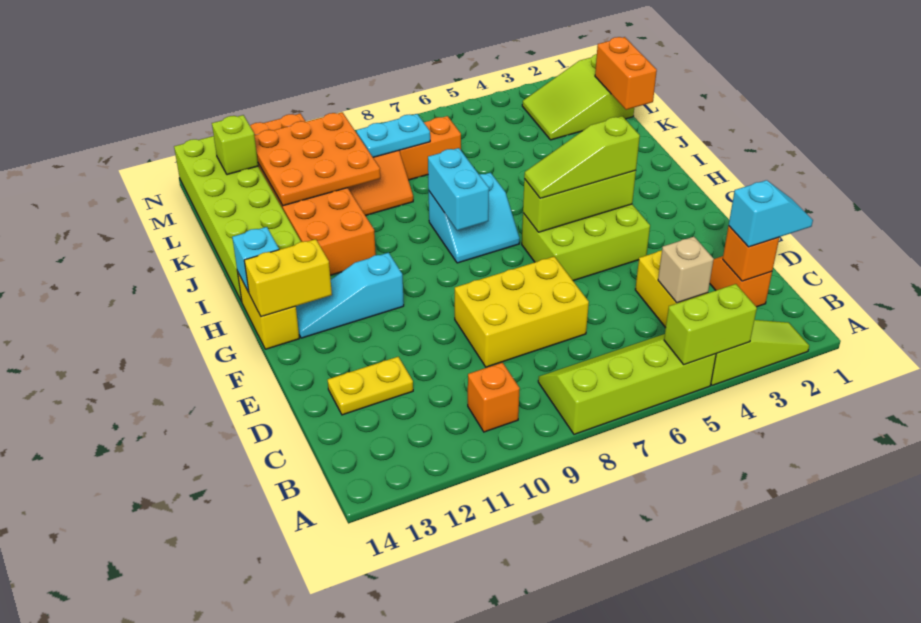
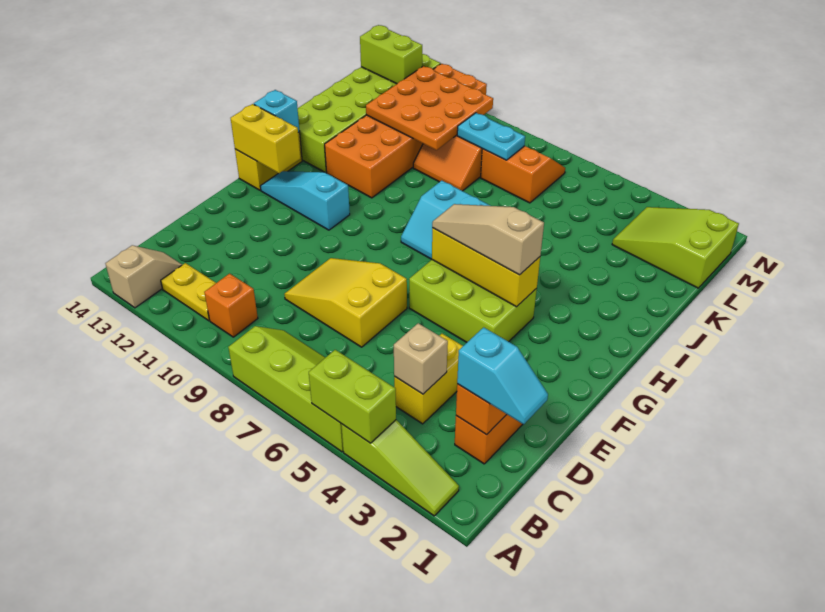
none -> tan slope A13:B13 level 1 top A
yellow brick D7:E9 level 1 -> yellow slope D7:E9 level 1 top 7
yellow plate D12:D13 level 1 -> yellow plate B11:B12 level 1
lime brick G4:G6 level 2 -> yellow brick G4:G6 level 2
lime slope G4:G6 level 3 top 4 -> tan slope G4:G6 level 3 top 4
cyan brick H8:I8 level 2 -> none
orange brick K1:L1 level 2 -> none
lime brick M13 level 2 -> lime brick M13:M14 level 2

